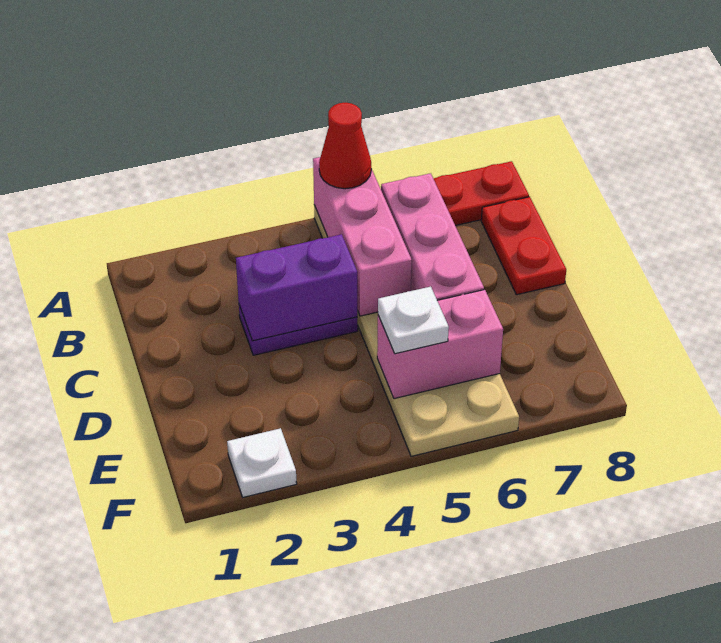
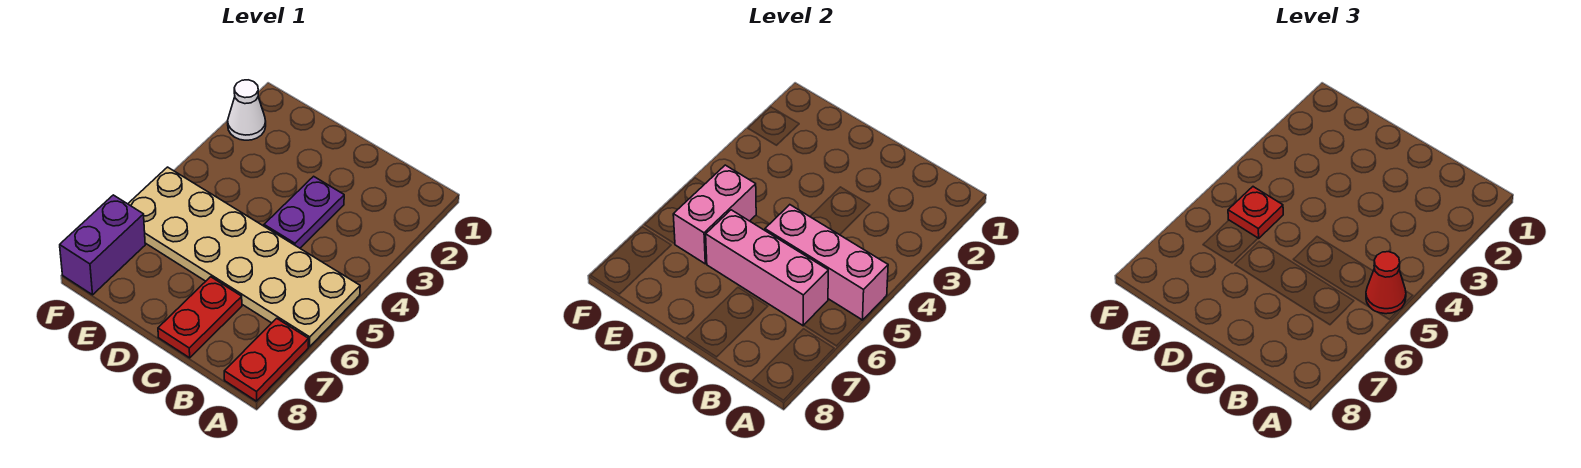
red plate B8:C8 level 1 -> red plate C7:C8 level 1
purple brick C3:C4 level 2 -> purple brick F7:F8 level 1
white plate E5 level 3 -> red plate E5 level 3
white plate F2 level 1 -> white cone F2 level 1

